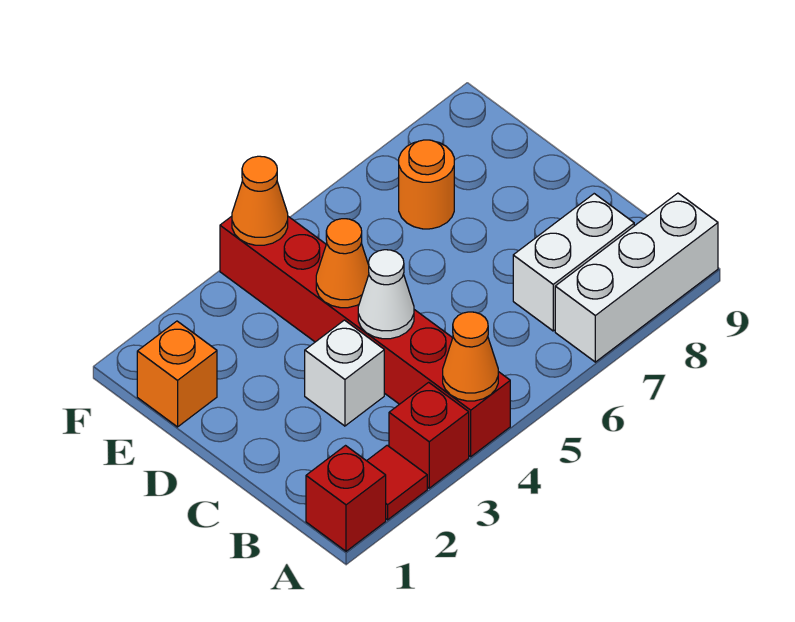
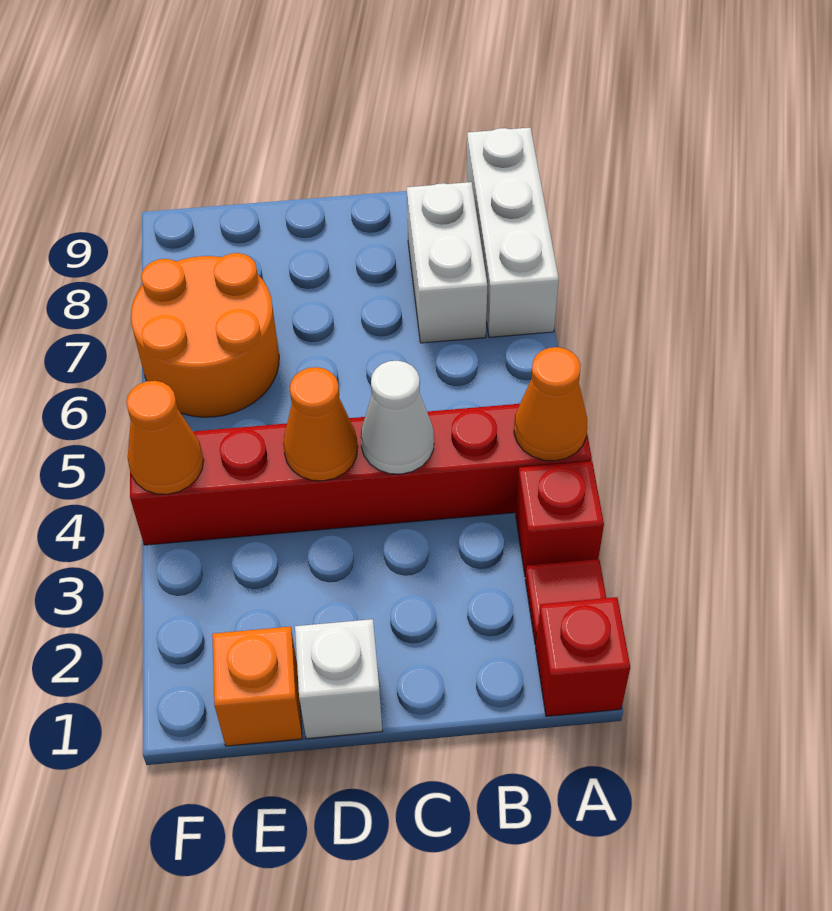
white brick C3 level 1 -> white brick D1 level 1
orange round brick E7 level 1 -> orange round brick E6:F7 level 1

